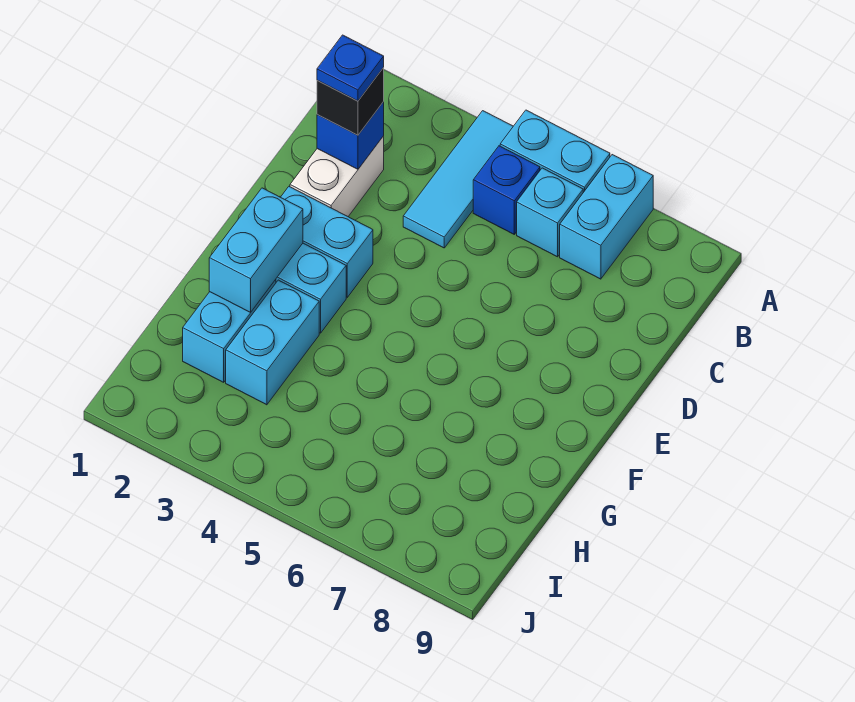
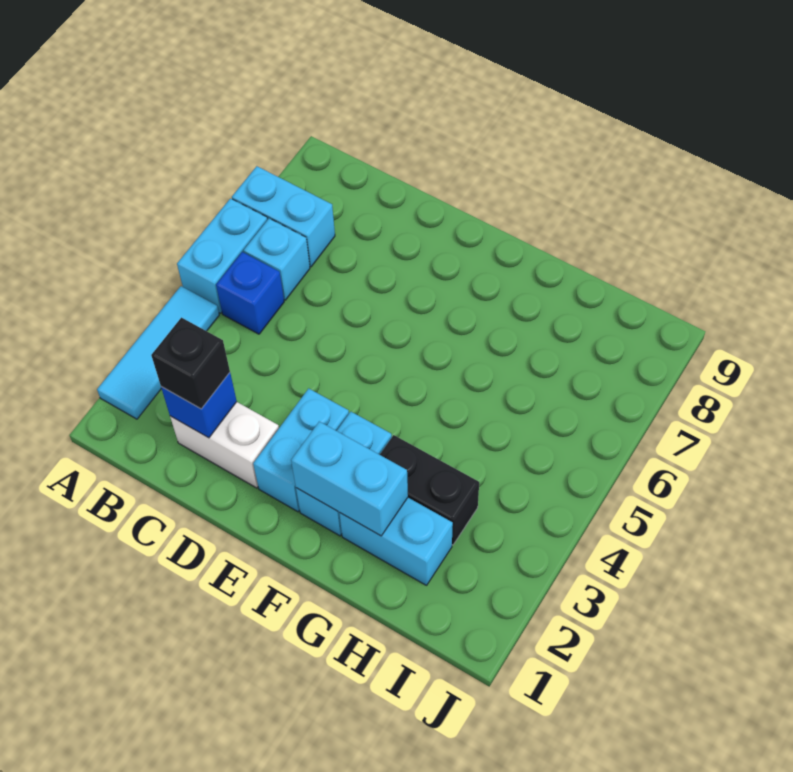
cyan tile A4:C4 level 1 -> cyan tile A2:A4 level 1
blue plate C2 level 4 -> none
cyan brick G3:H3 level 1 -> black brick G3:H3 level 1

